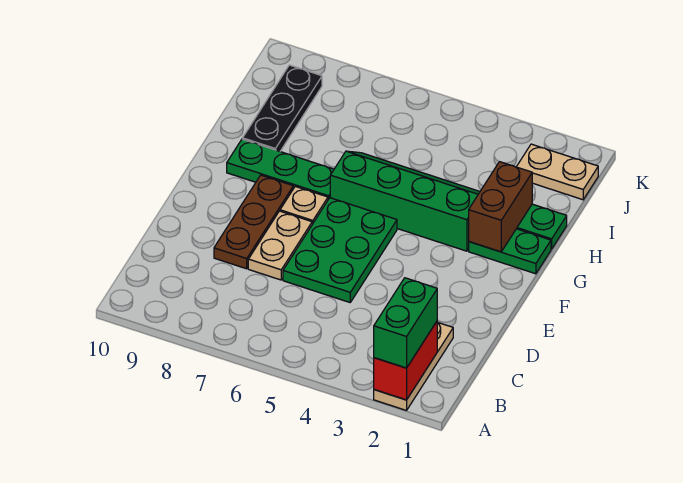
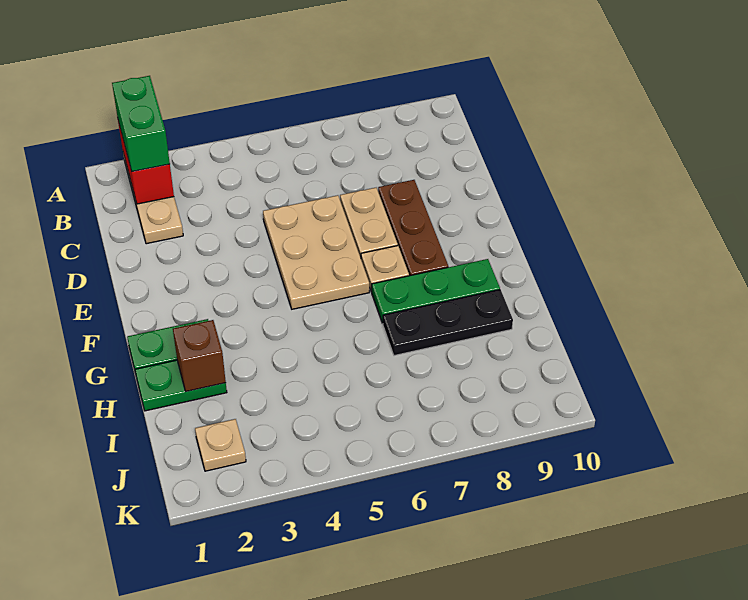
green plate D5:F6 level 1 -> tan plate D5:F6 level 1
brown brick G2:H2 level 2 -> brown brick H2 level 2
green slope G3:H6 level 1 top G -> none
black plate H9:J9 level 1 -> black plate H7:H9 level 1
tan plate J1:J2 level 1 -> tan plate J2 level 1

